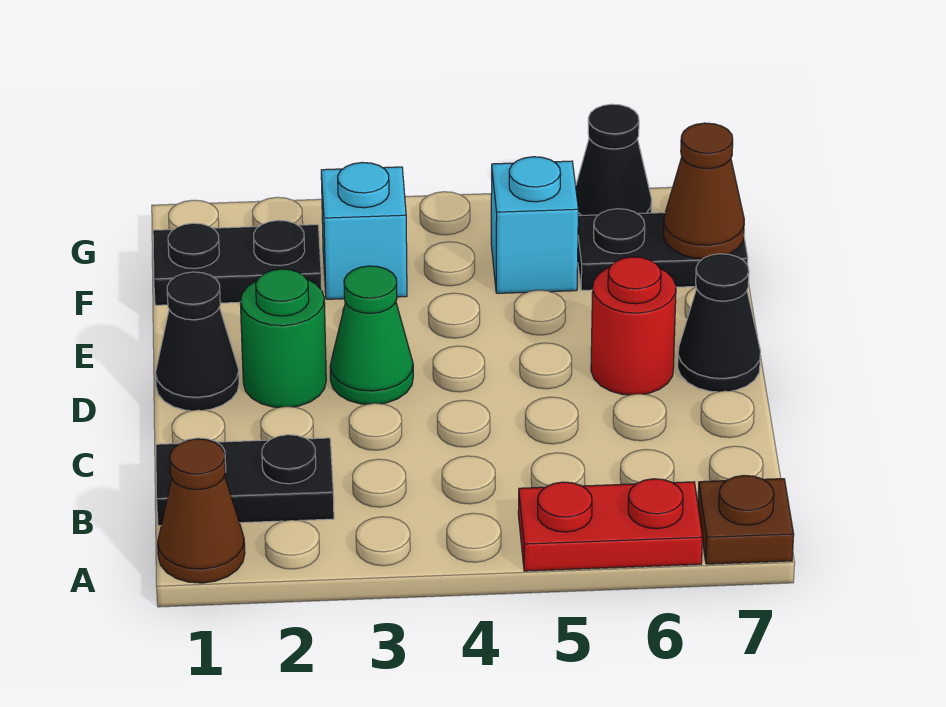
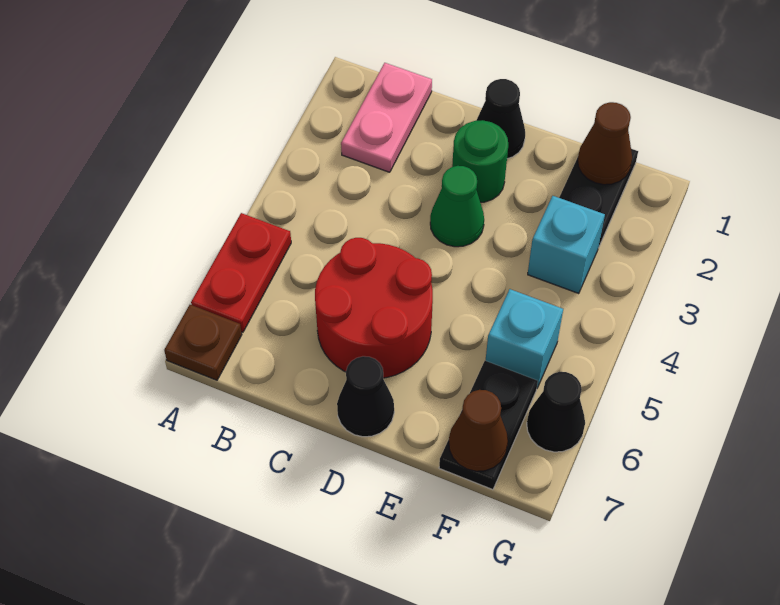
brown cone A1 level 1 -> brown cone F1 level 2
black plate B1:B2 level 1 -> pink plate B1:B2 level 1
red round brick D6 level 1 -> red round brick C5:D6 level 1

